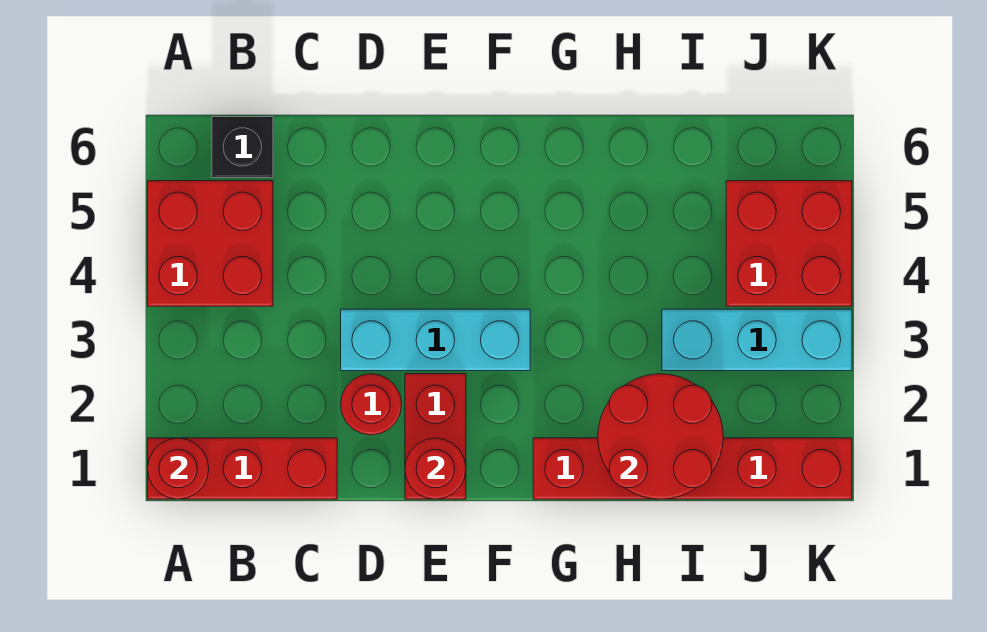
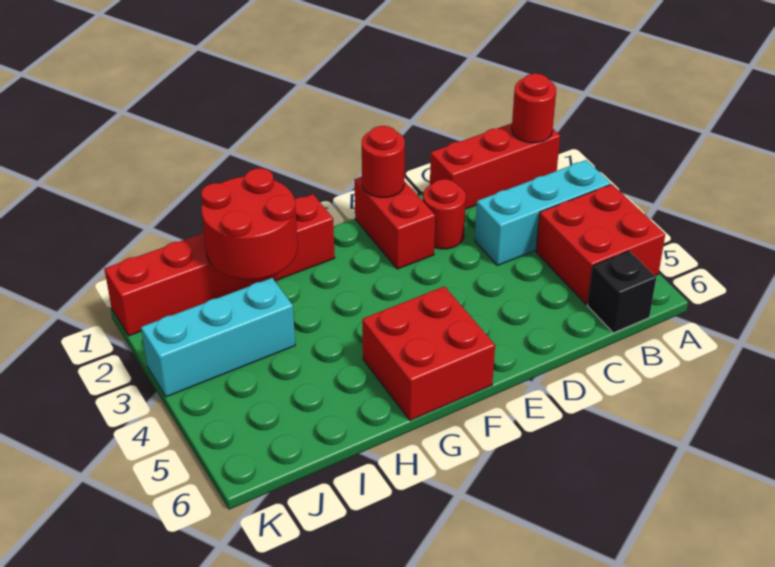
cyan brick D3:F3 level 1 -> cyan brick A3:C3 level 1
red brick J4:K5 level 1 -> red brick F5:G6 level 1

